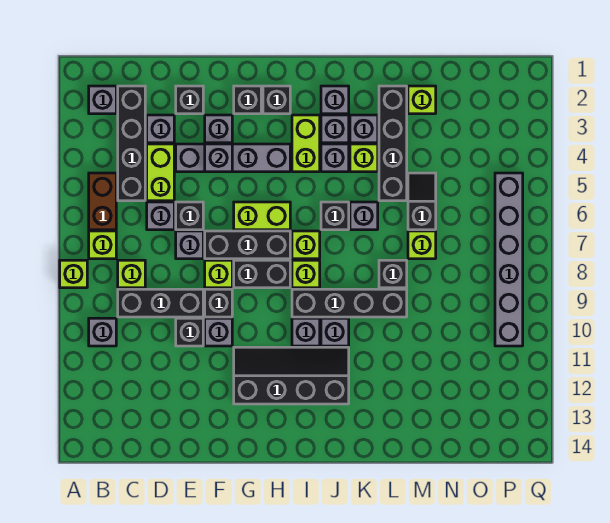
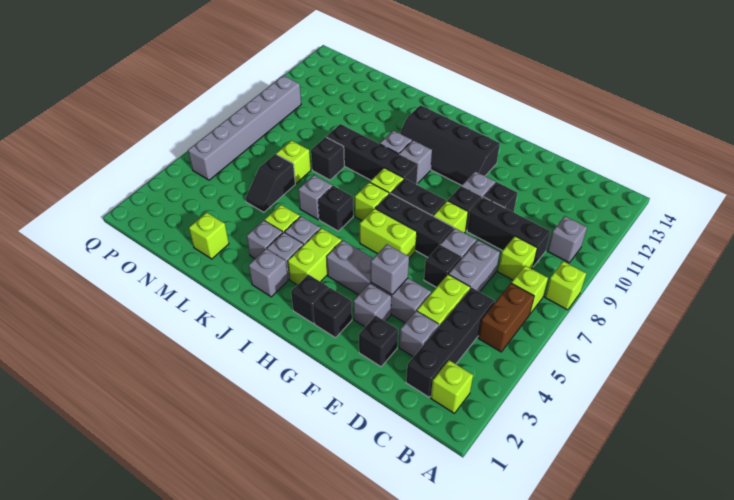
grey brick B2 level 1 -> lime brick B2 level 1
grey brick D6 level 1 -> grey brick D6:D7 level 1
black brick L2:L5 level 1 -> none

